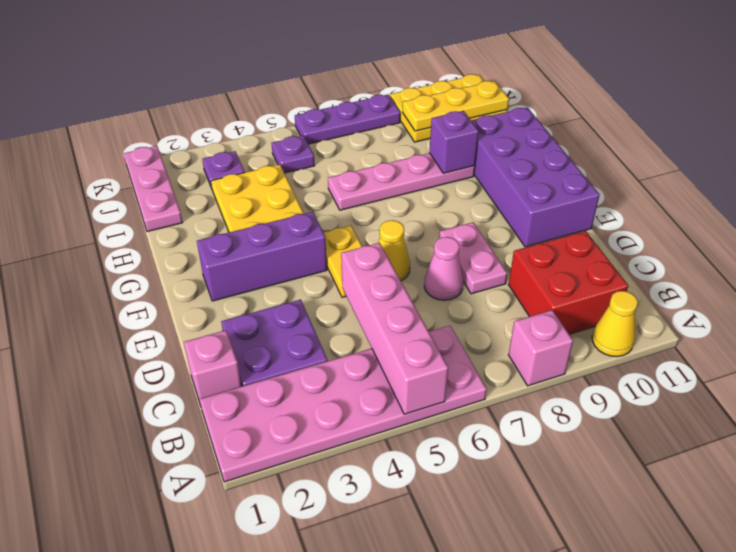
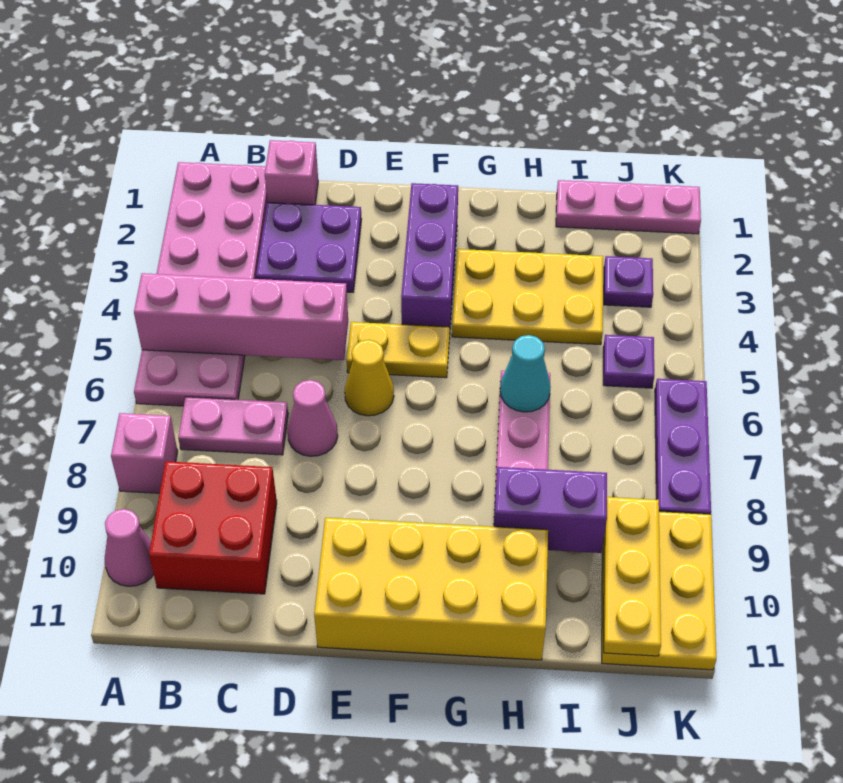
yellow cone A10 level 1 -> pink cone A10 level 1
pink plate D8:E8 level 1 -> pink plate B7:C7 level 1
purple brick E10:H11 level 1 -> yellow brick E10:H11 level 1
none -> cyan cone H6 level 2
purple brick H9 level 2 -> purple brick H9:I9 level 2

